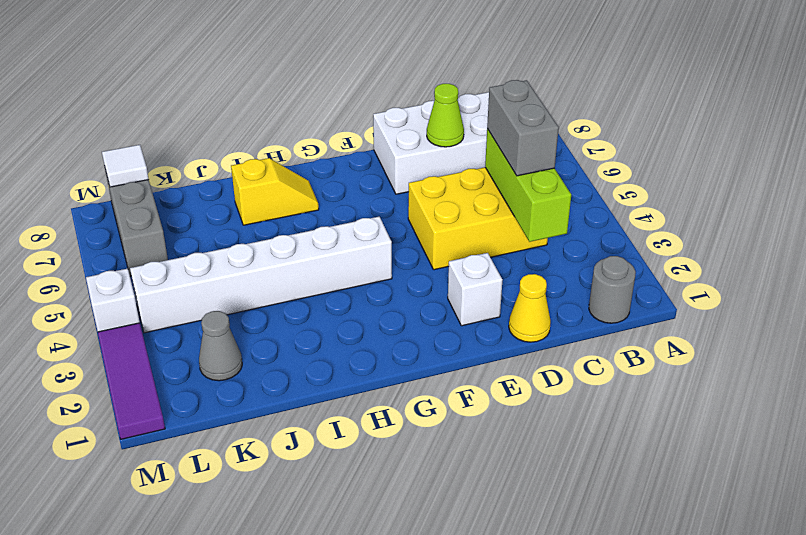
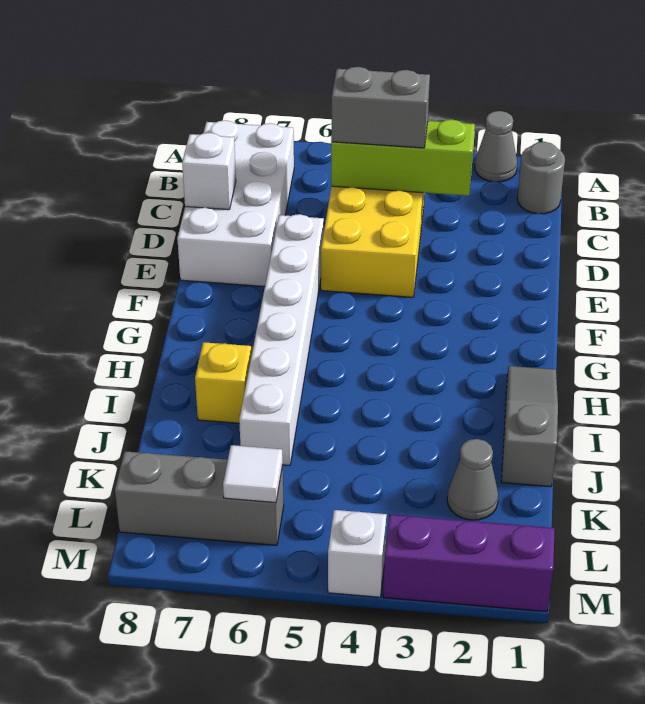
none -> grey cone A2 level 1
yellow cone D1 level 1 -> none
lime cone D7 level 2 -> none
white brick E2 level 1 -> white brick D8 level 2
white brick G4:L4 level 1 -> white brick E6:J6 level 1
none -> grey slope H1:J1 level 1 top J
white tile L8 level 2 -> white tile L6 level 2
purple tile M1:M3 level 1 -> purple brick M1:M3 level 1

